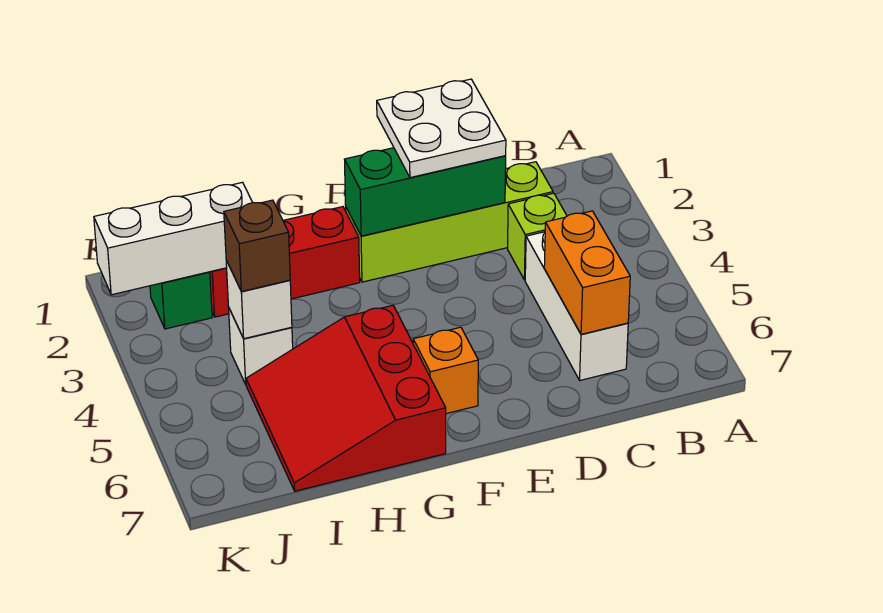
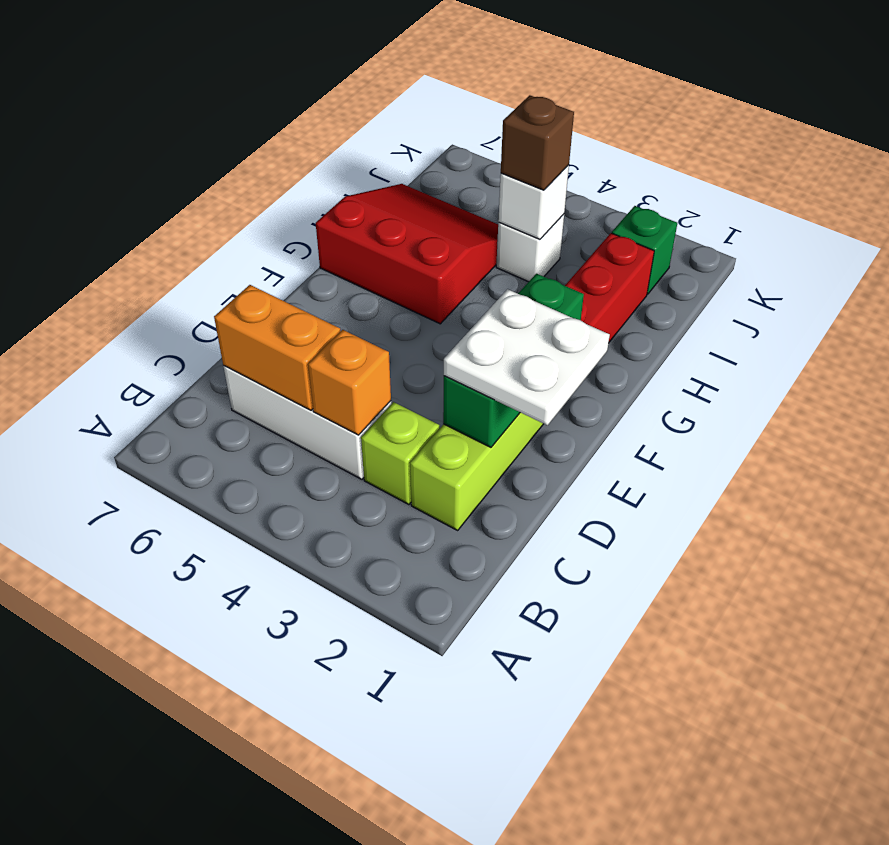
orange brick F6 level 1 -> orange brick C4 level 2
white brick I2:K2 level 2 -> none

